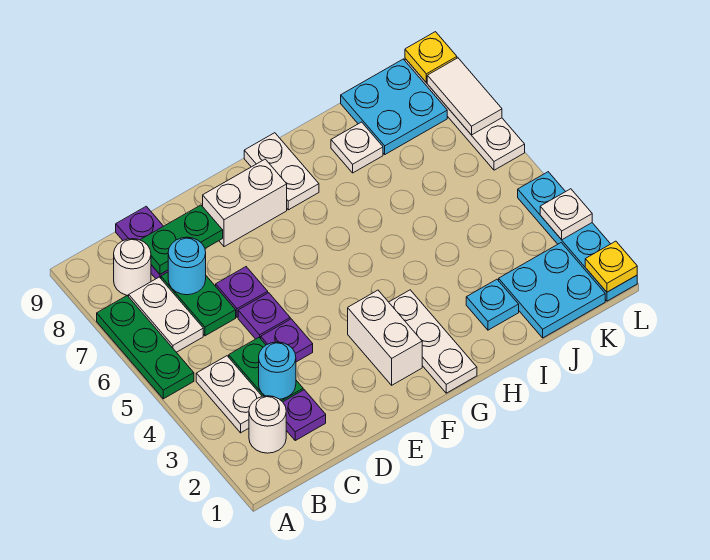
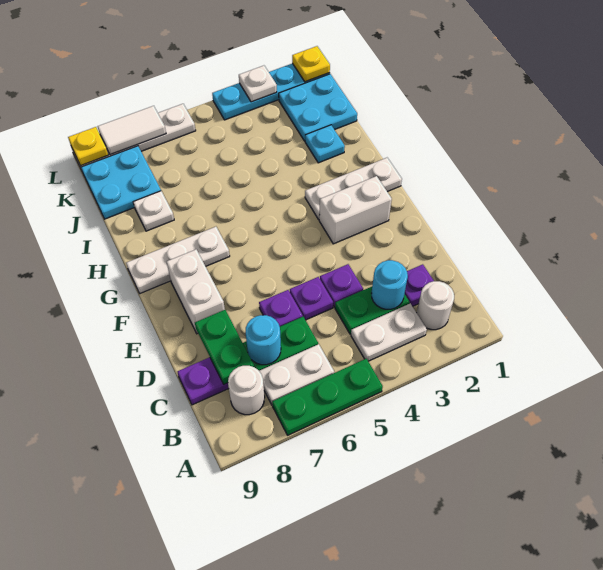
white plate G8:G9 level 1 -> white plate G7:G9 level 1

